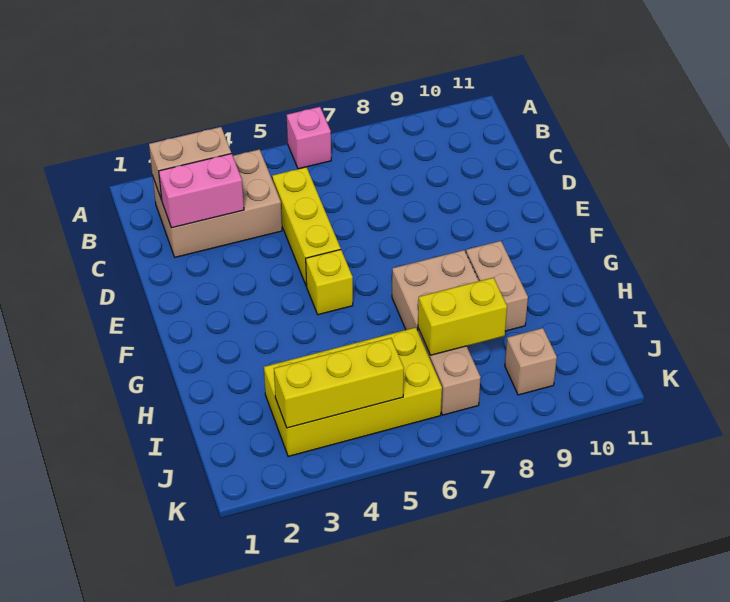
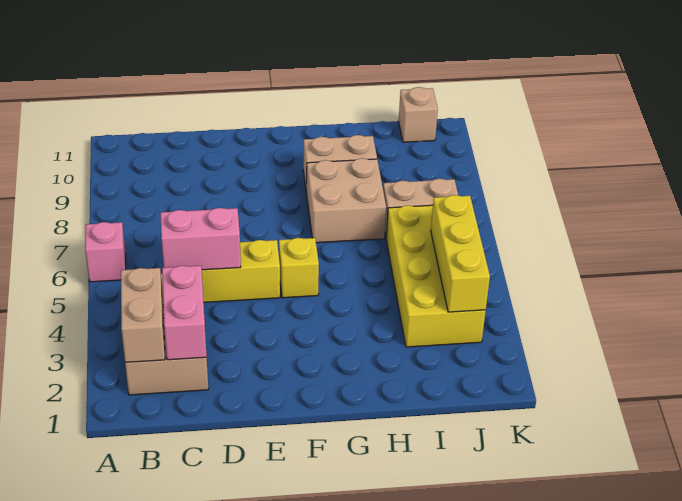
none -> pink brick C5:D5 level 2
yellow brick I7:I8 level 2 -> none
tan brick J9 level 1 -> tan brick J11 level 1

